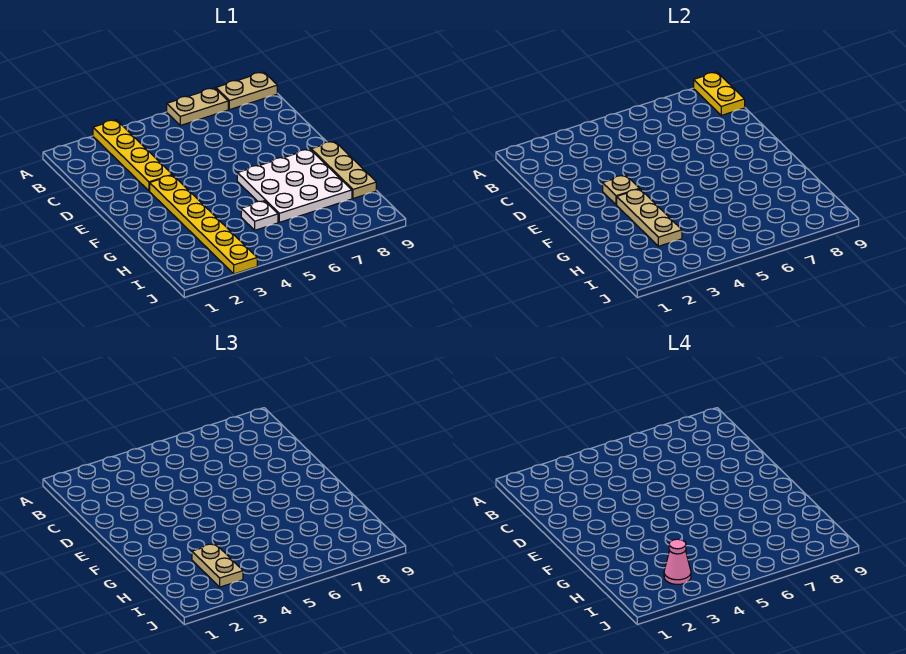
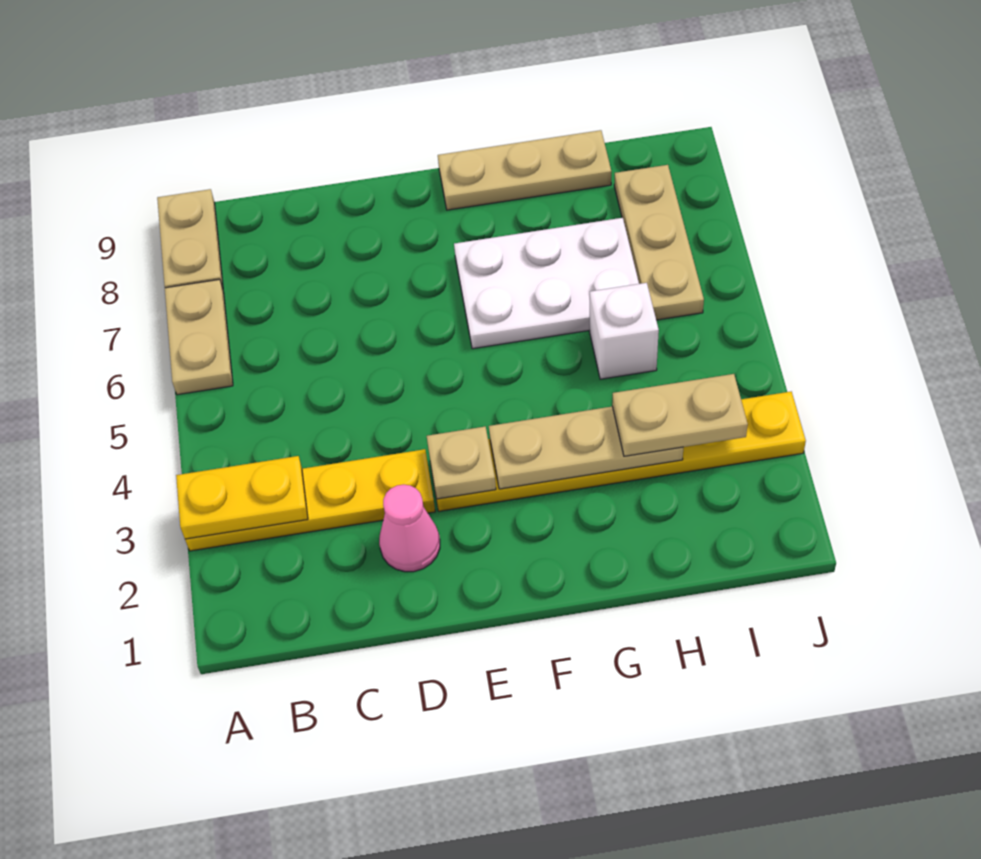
yellow plate A9:B9 level 2 -> yellow plate A3:B3 level 2
white plate F6:H8 level 1 -> white plate F6:H7 level 1
white plate H5 level 1 -> white brick H5 level 1
pink cone I3 level 4 -> pink cone D2 level 1
none -> tan plate I6:I8 level 1

